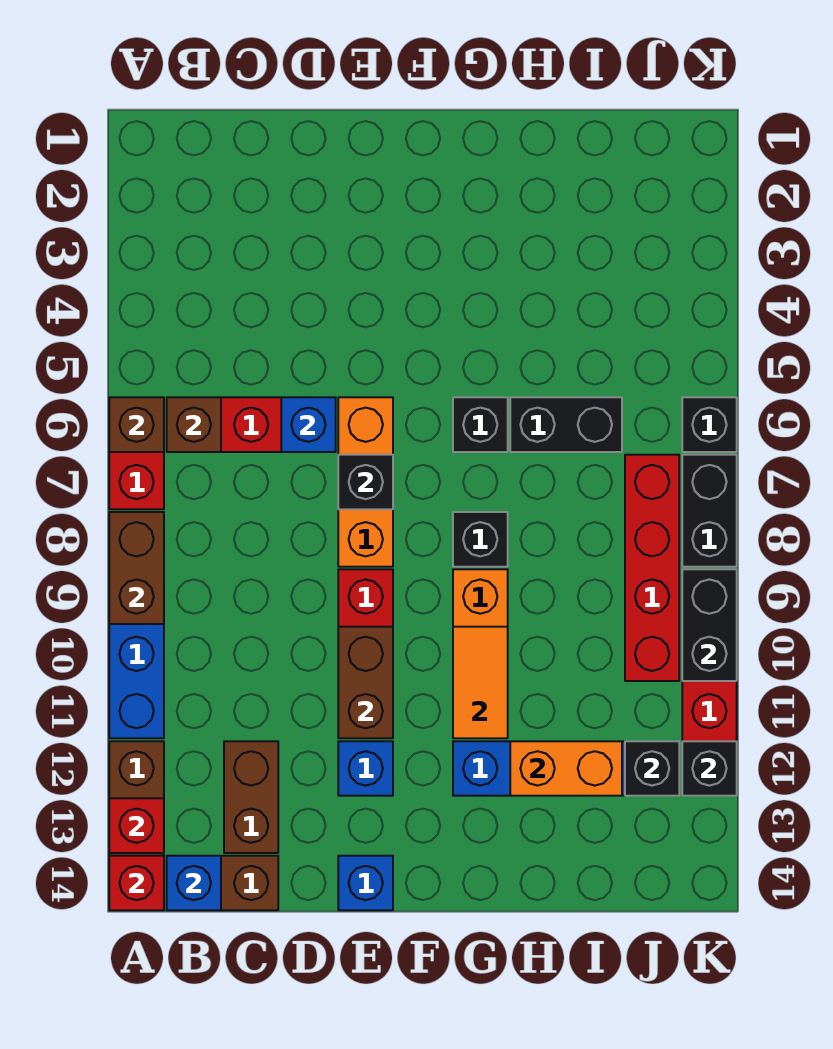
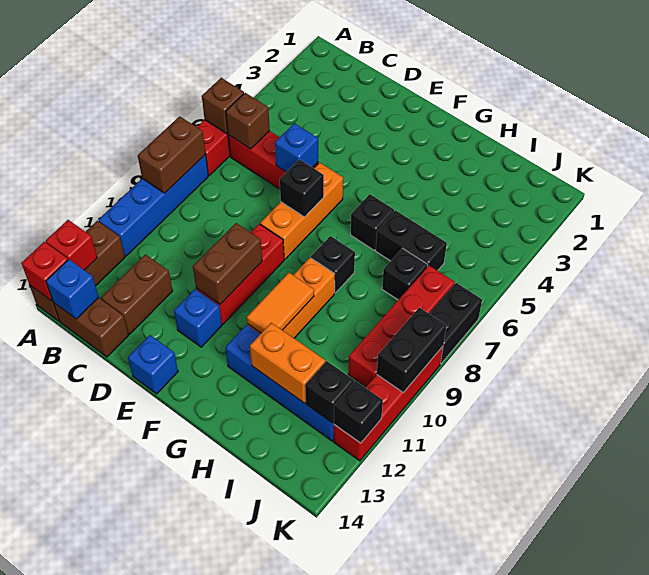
black brick K6 level 1 -> black brick I7 level 1

